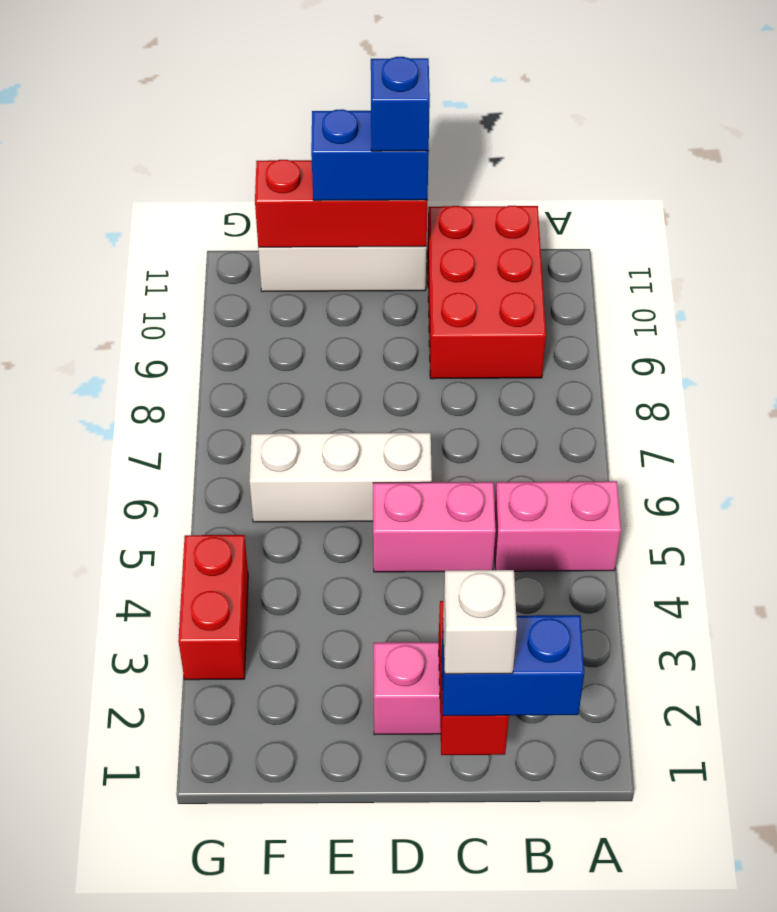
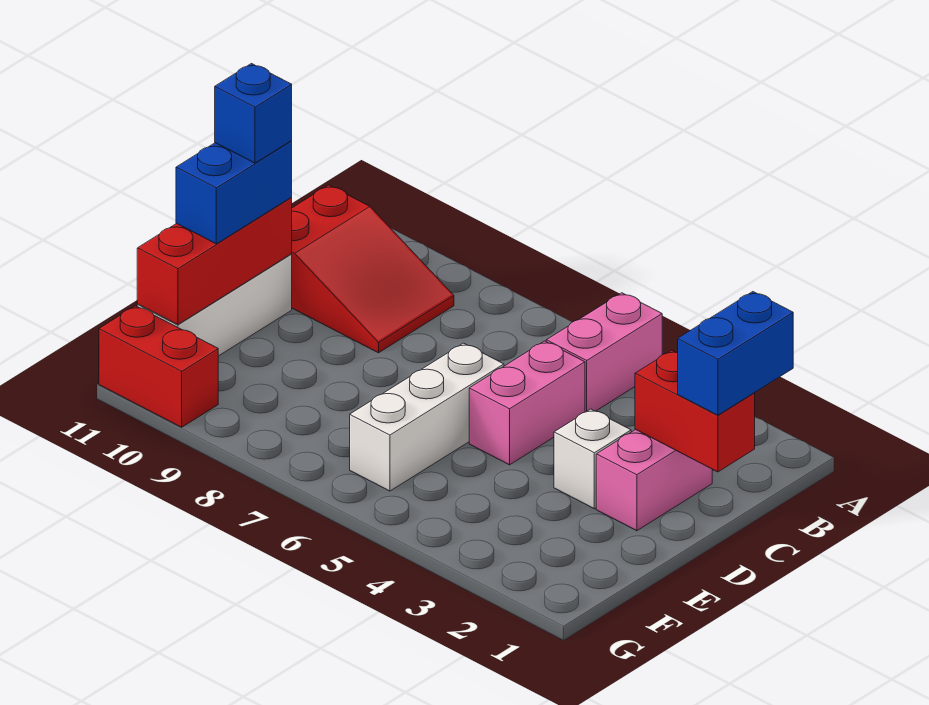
red brick B9:C11 level 1 -> red slope B9:C11 level 1 top 11
white brick C1 level 4 -> white brick D3 level 1
red brick G3:G4 level 1 -> red brick G10:G11 level 1

